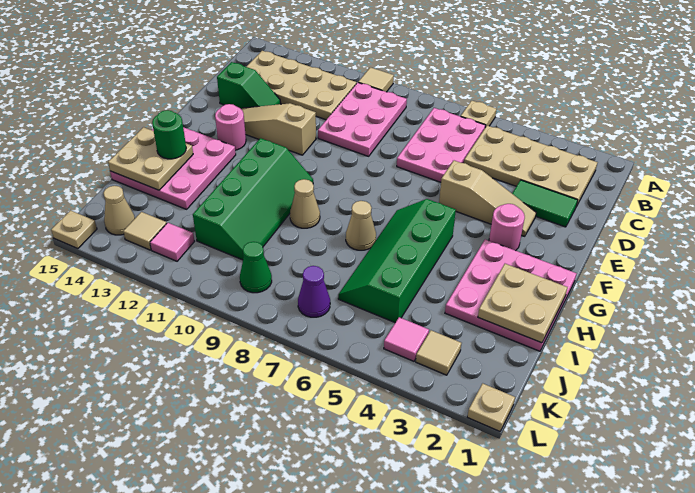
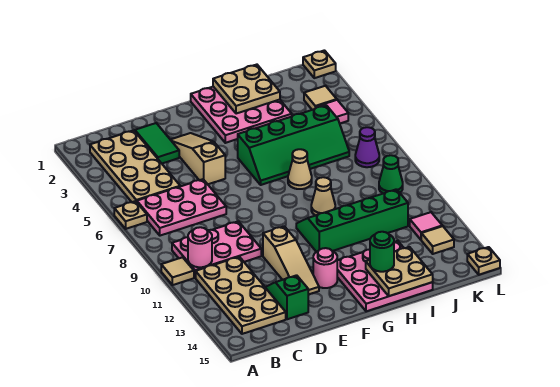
pink round brick F3 level 1 -> pink round brick B10 level 2
tan cone K14 level 1 -> none

